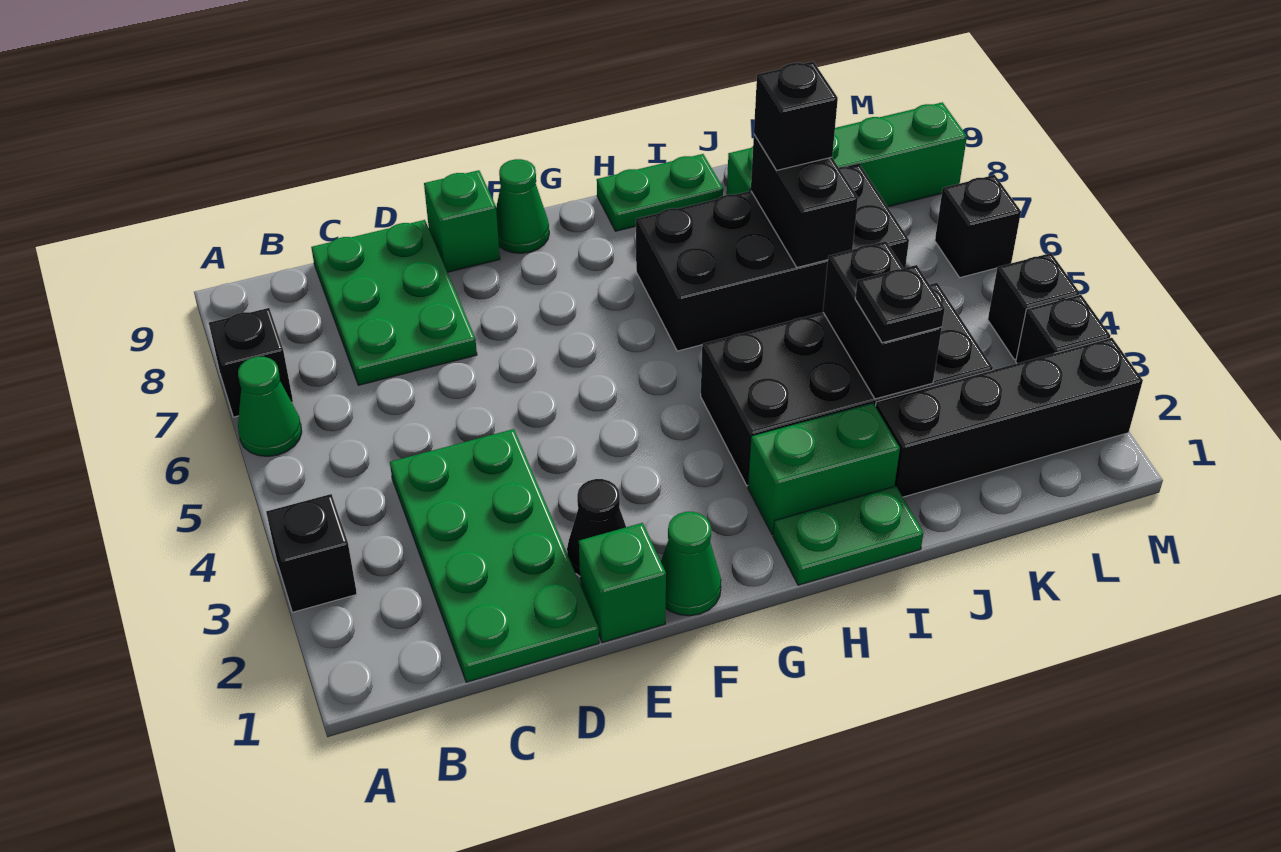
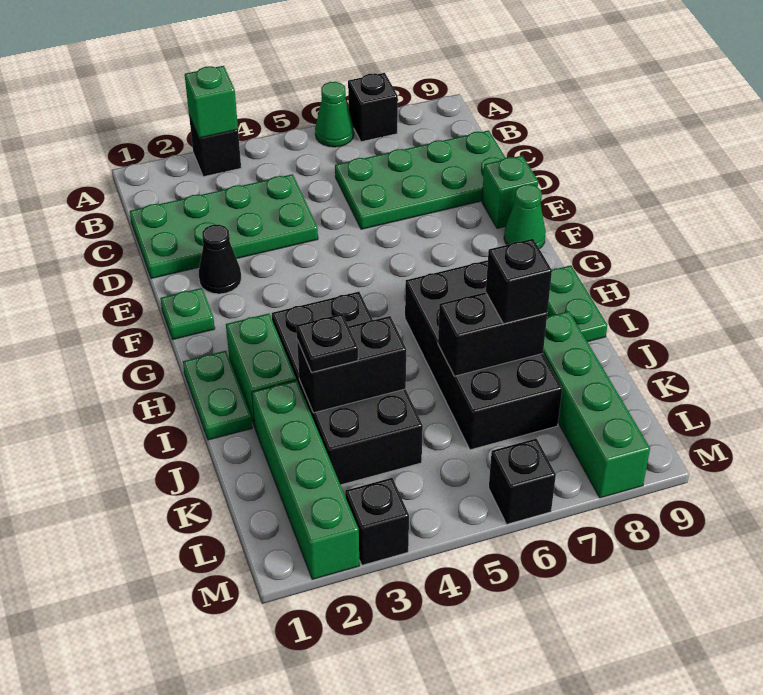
green plate C7:D9 level 1 -> green plate C6:D9 level 1
green brick E1 level 1 -> green brick A3 level 2
green cone F1 level 1 -> green plate F1 level 1
black brick J2:M2 level 1 -> green brick J2:M2 level 1
black brick M4 level 1 -> none

